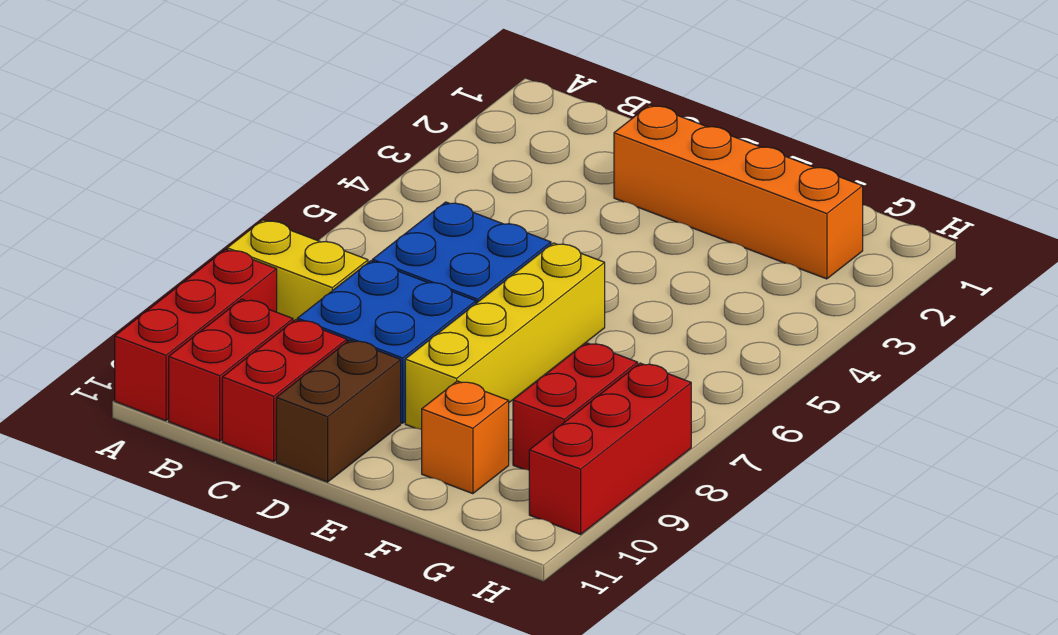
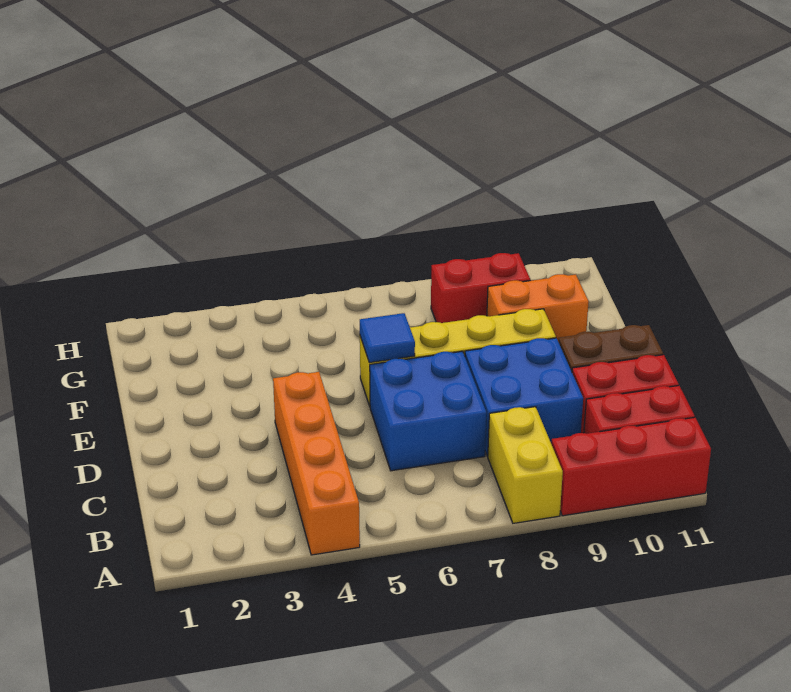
orange brick D2:G2 level 1 -> orange brick A4:D4 level 1
none -> blue tile E6 level 2
orange brick F10 level 1 -> orange brick F9:F10 level 1
red brick H8:H10 level 1 -> none

